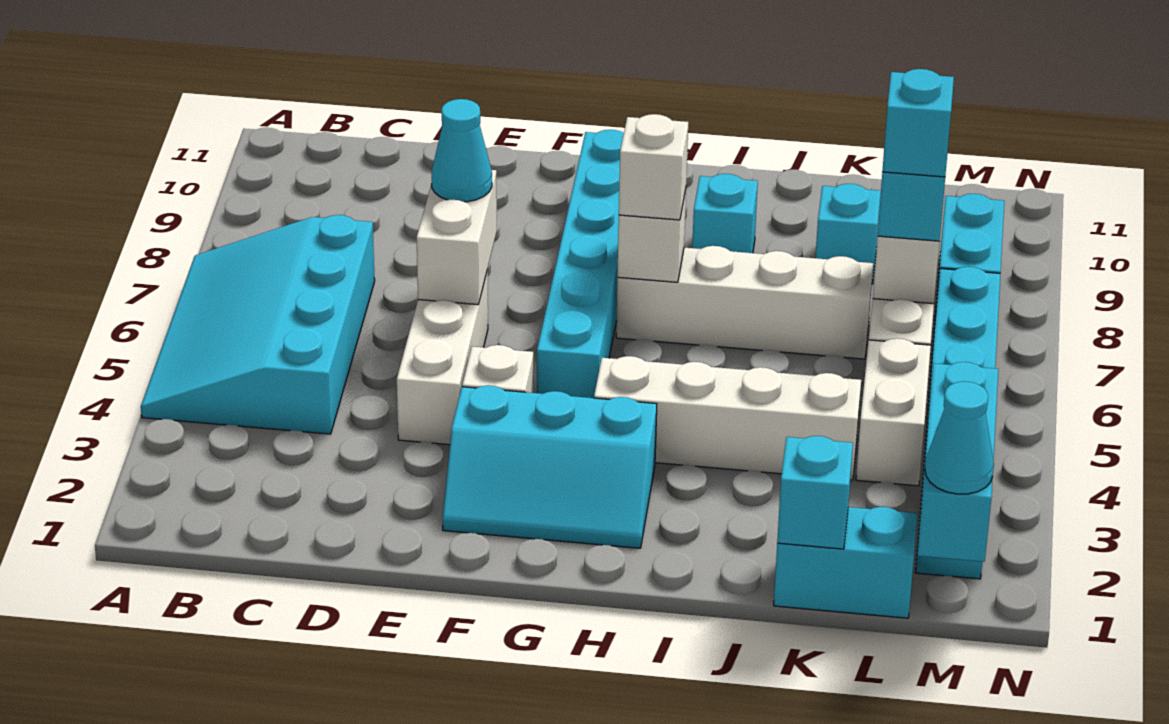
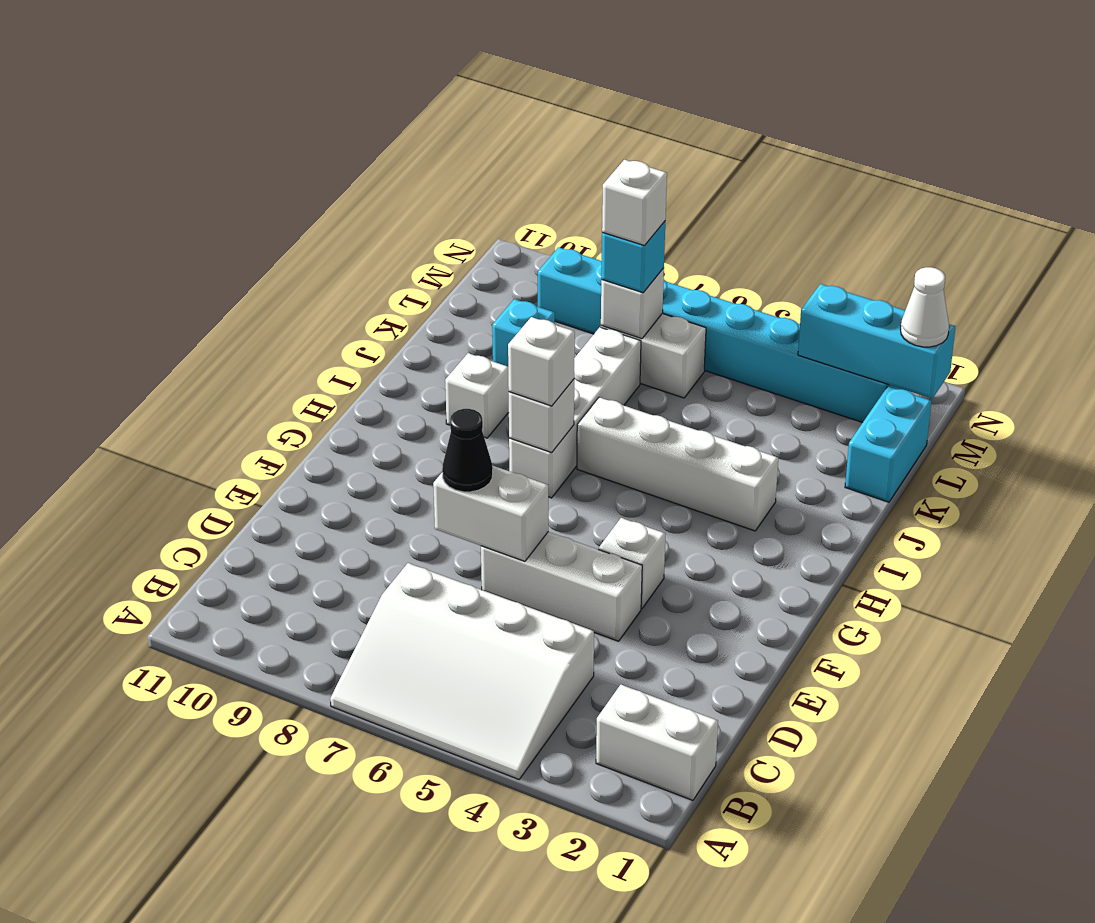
cyan slope A4:C7 level 1 top C -> white slope A4:C7 level 1 top C
cyan cone E7 level 3 -> black cone E7 level 3
cyan slope F2:H3 level 1 top 3 -> none
cyan brick G5:G10 level 1 -> none
white brick H4:K4 level 1 -> white brick I3:I6 level 1
cyan brick I9 level 1 -> white brick I9 level 1
cyan brick K1 level 2 -> none
white brick L4:L5 level 1 -> white brick B1:B2 level 1
cyan brick L7 level 4 -> white brick L7 level 4
cyan cone M1 level 3 -> white cone M1 level 3

